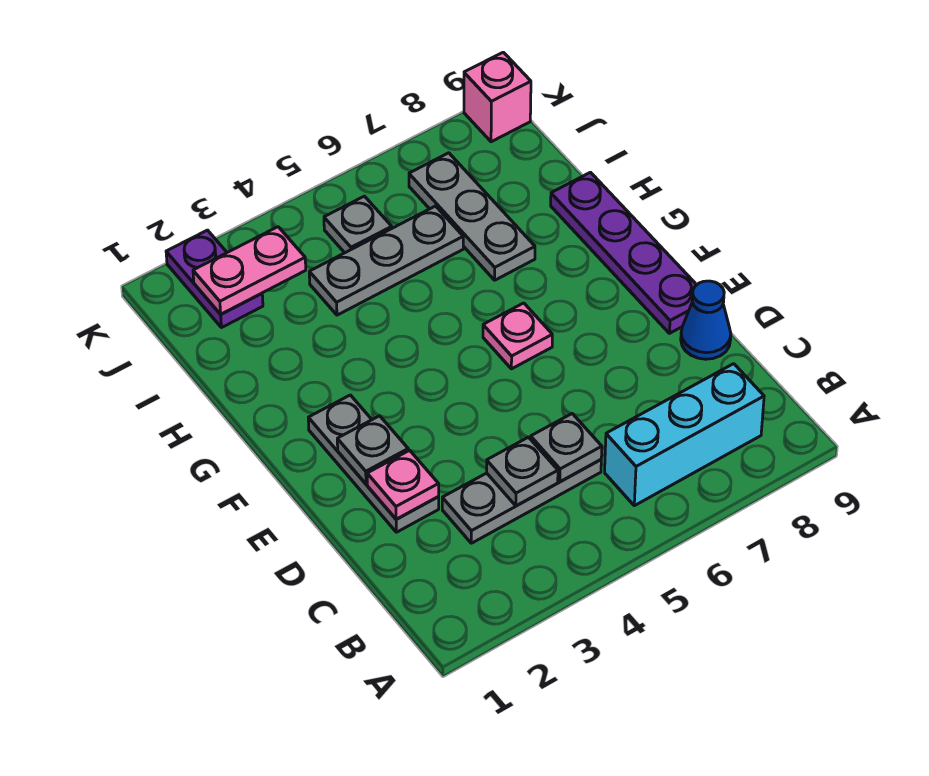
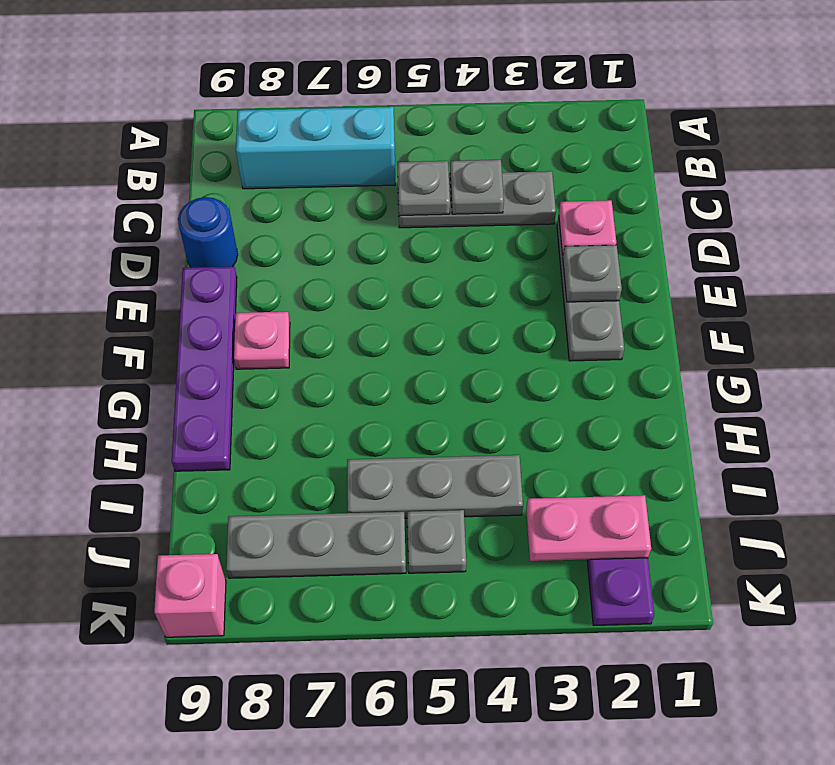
blue cone D9 level 1 -> blue round brick D9 level 1
pink plate F6 level 1 -> pink plate F8 level 1
grey plate H7:J7 level 1 -> grey plate J6:J8 level 1

